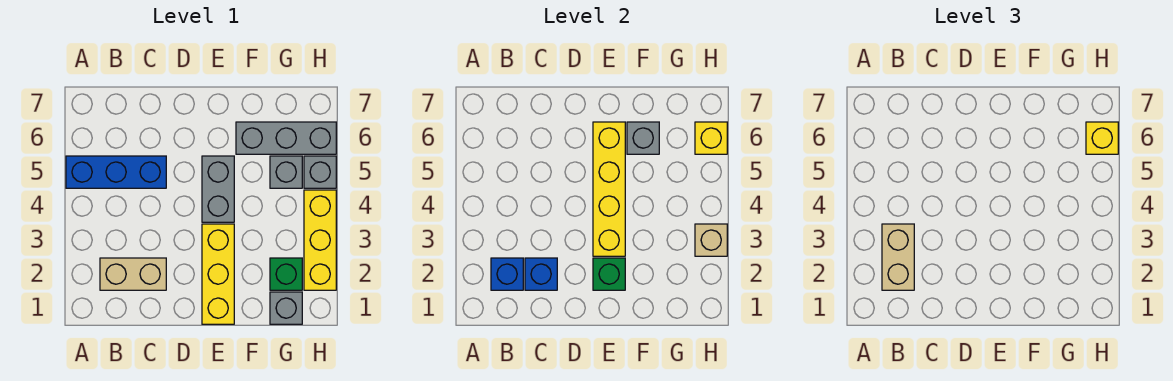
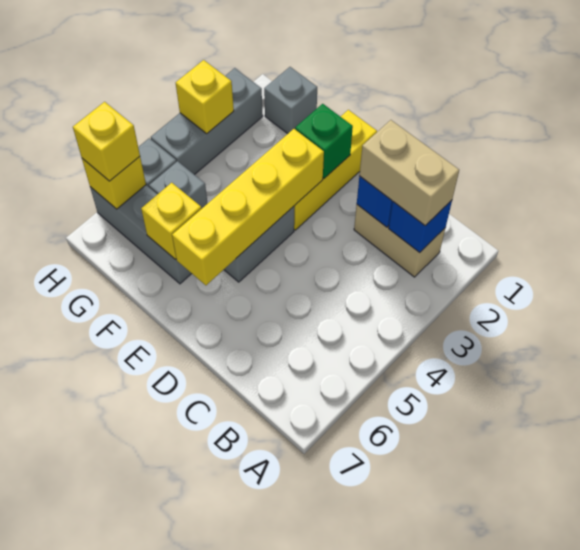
blue brick A5:C5 level 1 -> none
tan brick B2:B3 level 3 -> tan brick B2:C2 level 3
grey brick F6 level 2 -> yellow brick F6 level 2
green brick G2 level 1 -> none
yellow brick H2:H4 level 1 -> grey brick H2:H4 level 1
tan brick H3 level 2 -> yellow brick H3 level 2

